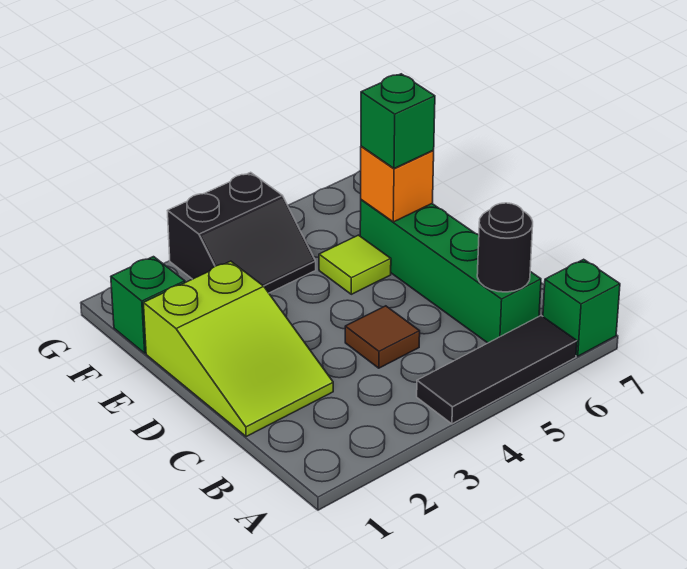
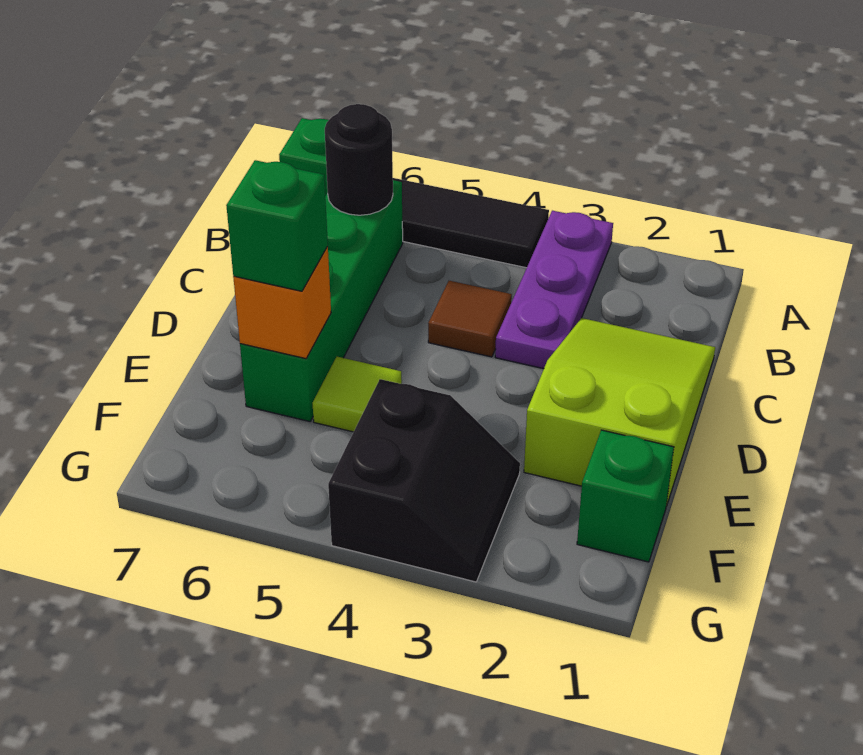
none -> purple plate A3:C3 level 1
black slope F3:G4 level 1 top G -> black slope F3:G4 level 1 top 4

